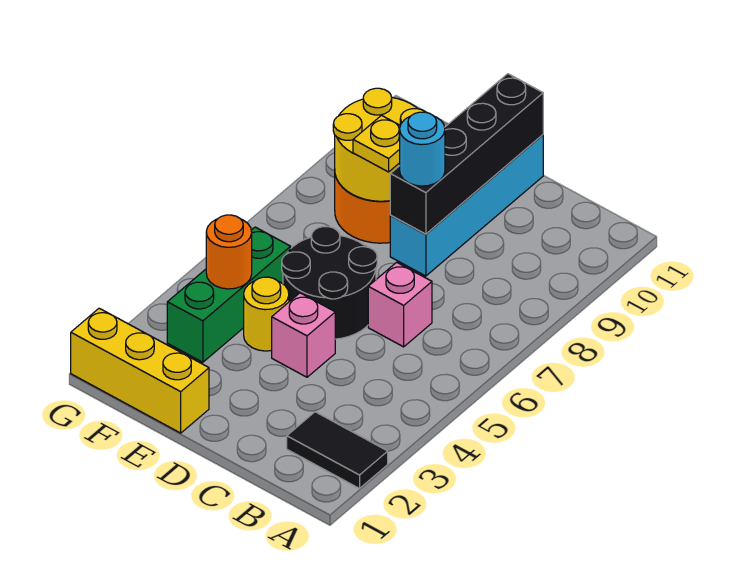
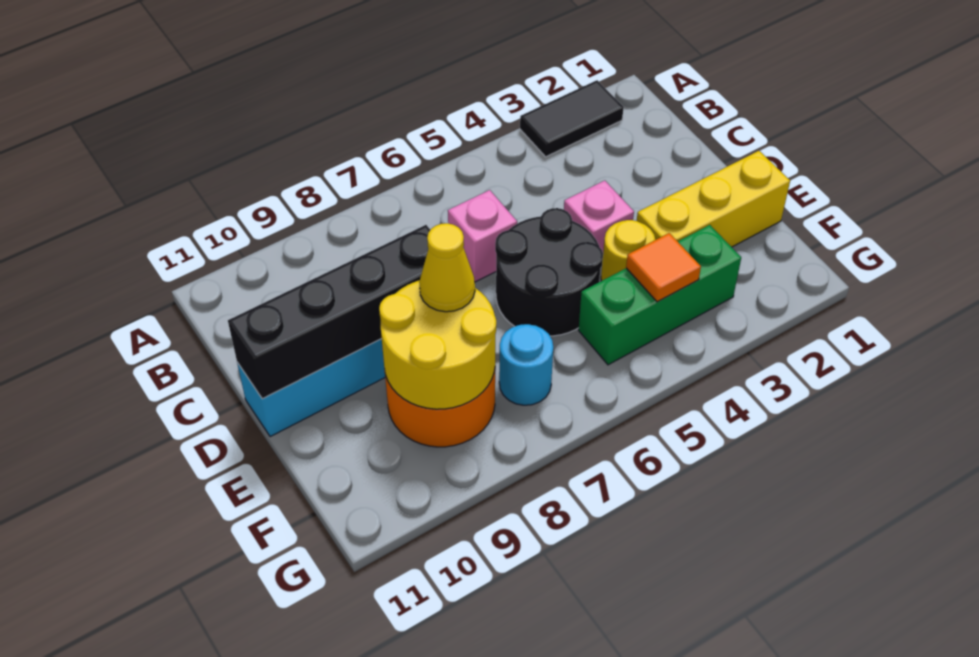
black tile A2:B2 level 1 -> black tile A2:A3 level 1
cyan round brick D8 level 3 -> cyan round brick F7 level 1
yellow brick E1:G1 level 1 -> yellow brick E1:E3 level 1
yellow plate E8 level 3 -> yellow cone E8 level 3
orange round brick F4 level 2 -> orange tile F4 level 2

